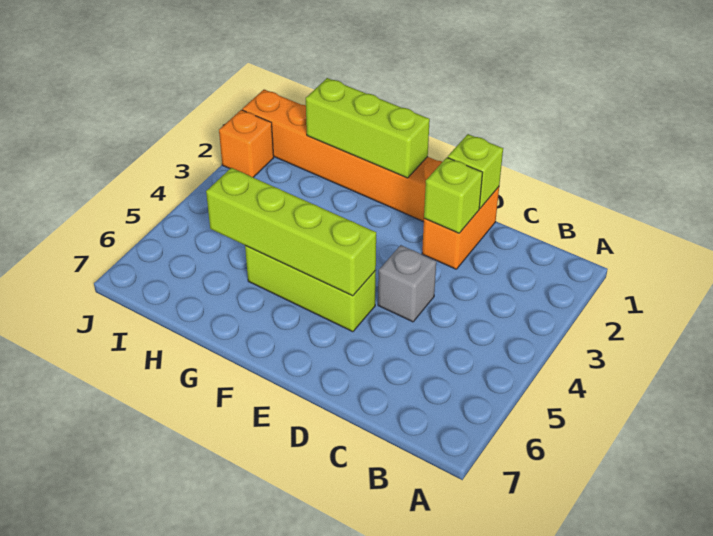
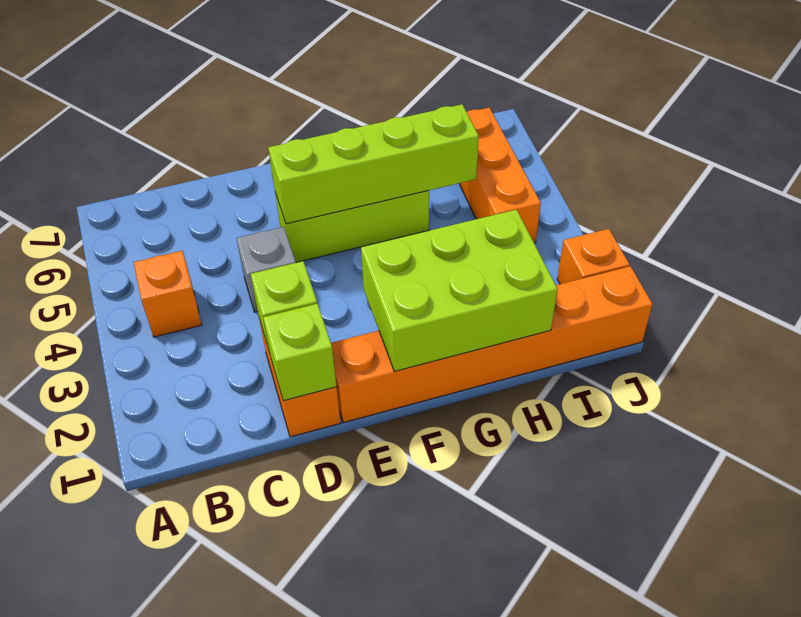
none -> orange brick B4 level 1
lime brick F1:H1 level 2 -> lime brick F1:H2 level 2
none -> orange brick I4:I6 level 1

